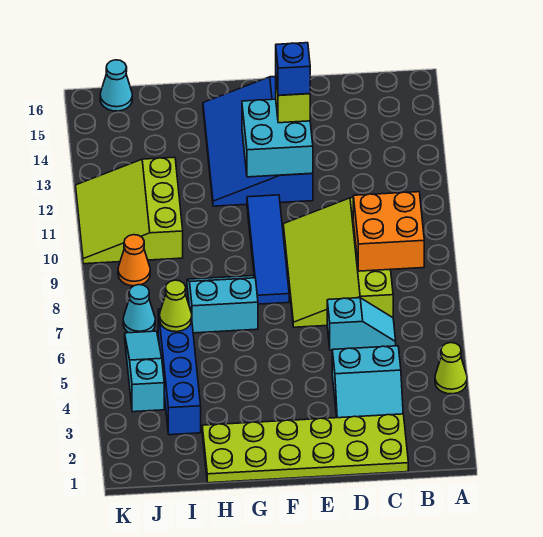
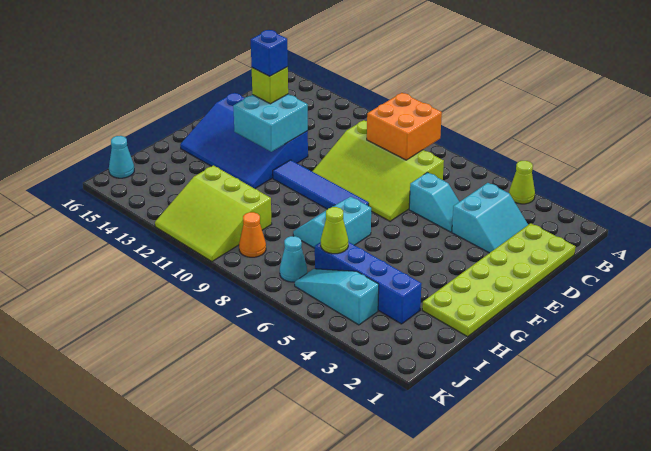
cyan slope C6:D6 level 1 top D -> cyan slope D5:D6 level 1 top 6

